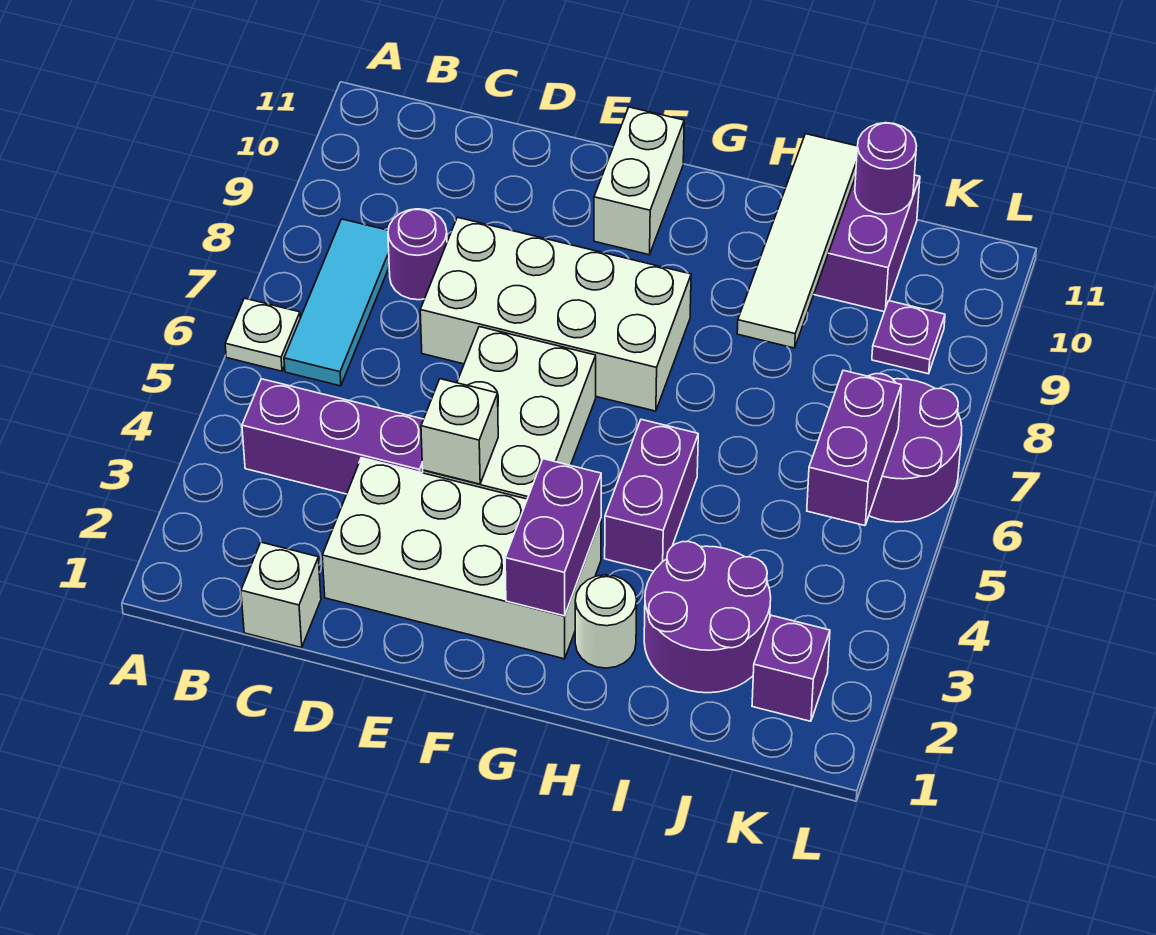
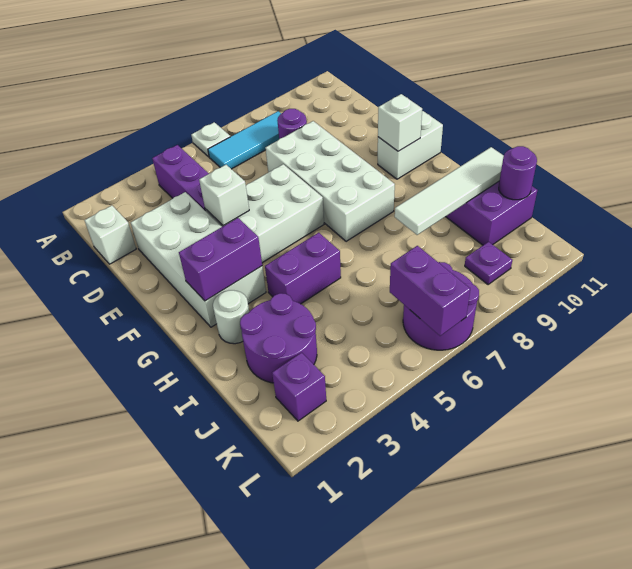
none -> white brick F10 level 2
purple brick K5:K6 level 2 -> purple brick K6:L6 level 2

